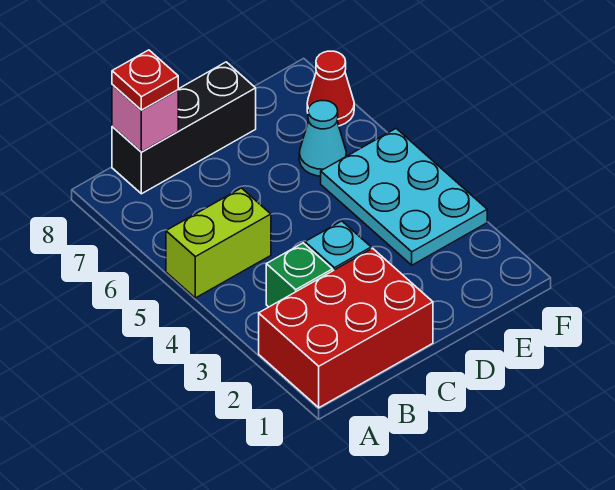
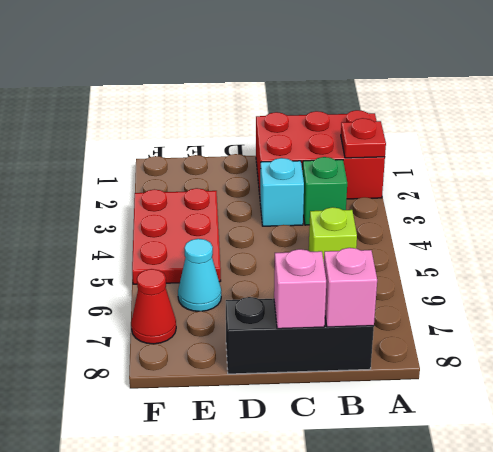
lime brick A5:B5 level 1 -> lime brick B5 level 1
red plate B8 level 3 -> red plate A2 level 2
none -> pink brick C8 level 2
cyan plate E3:F5 level 1 -> red plate E3:F5 level 1

